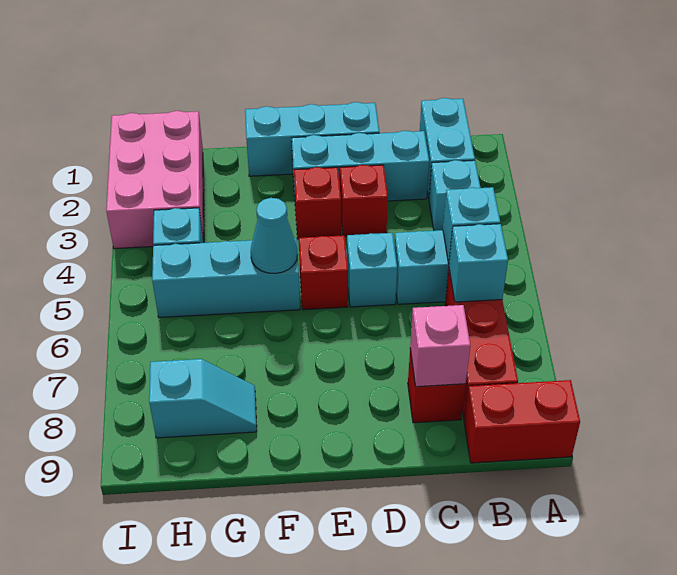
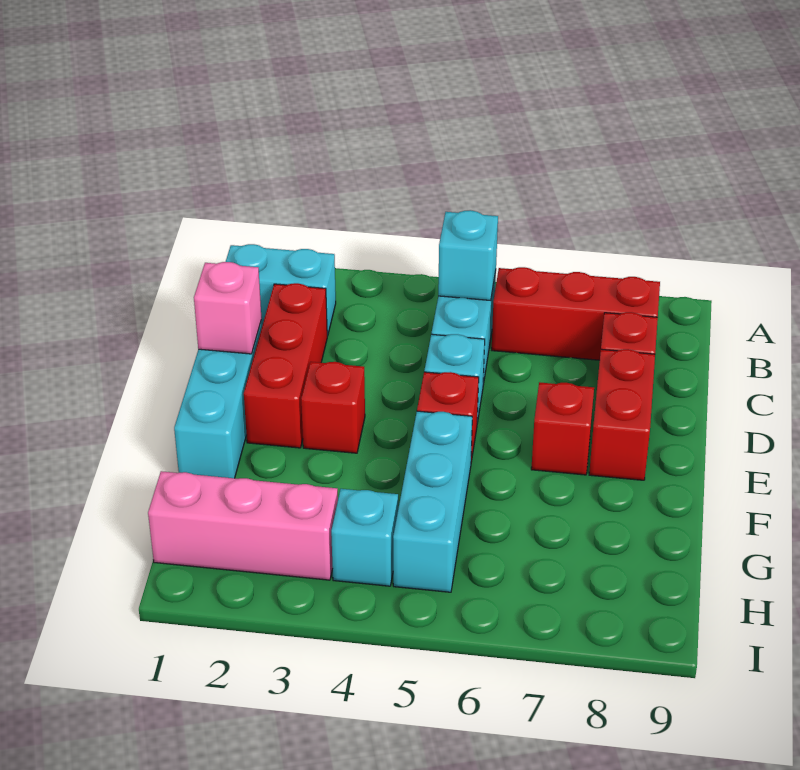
red brick A9:B9 level 1 -> red brick D8:E8 level 1
cyan brick B3 level 1 -> none
cyan brick B6 level 2 -> none
cyan brick C2:E2 level 1 -> red brick C2:E2 level 1
pink brick C8 level 2 -> pink brick D1 level 2
red brick D3 level 1 -> red brick E7 level 1
cyan cone F5 level 2 -> none
cyan slope G8:H8 level 1 top H -> none
pink brick H1:I3 level 1 -> pink brick H1:H3 level 1

